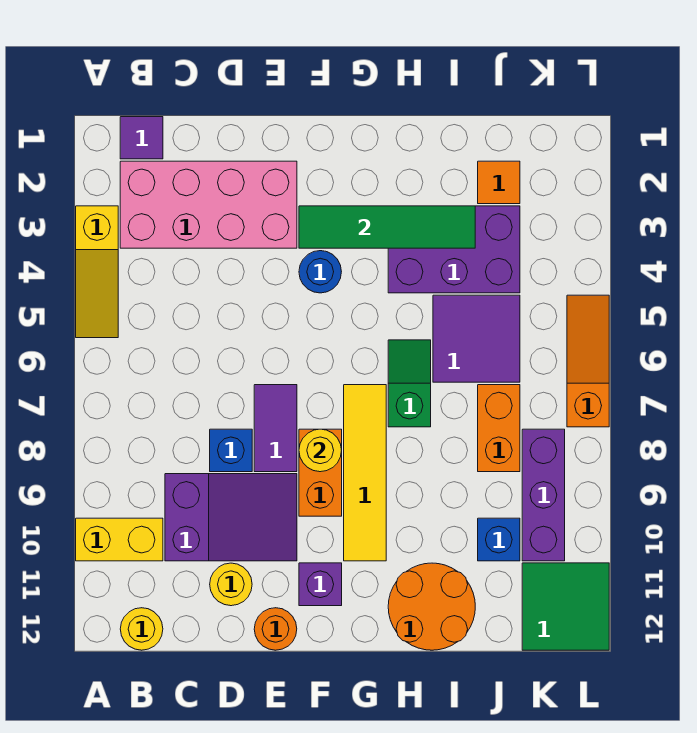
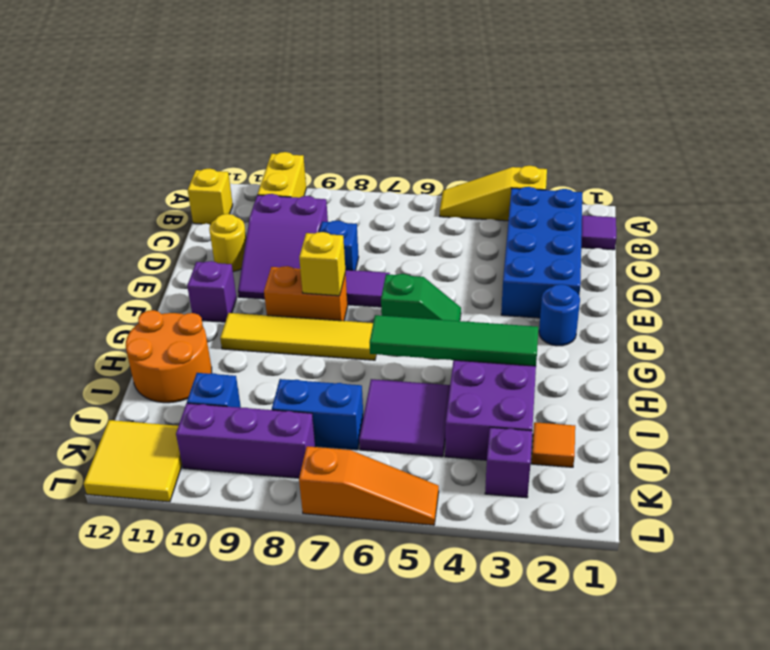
pink brick B2:E3 level 1 -> blue brick B2:E3 level 1
yellow round brick B12 level 1 -> yellow brick B12 level 1
orange round brick E12 level 1 -> none
green tile F3:I3 level 2 -> green tile H3:H6 level 2
blue round brick F4 level 1 -> blue round brick F2 level 1
yellow round brick F8 level 2 -> yellow brick F8 level 2
green slope H6:H7 level 1 top 7 -> green slope F5:F6 level 1 top 6
orange brick J7:J8 level 1 -> blue brick J7:J8 level 1
none -> purple brick K3 level 1
green tile K11:L12 level 1 -> yellow tile K11:L12 level 1

